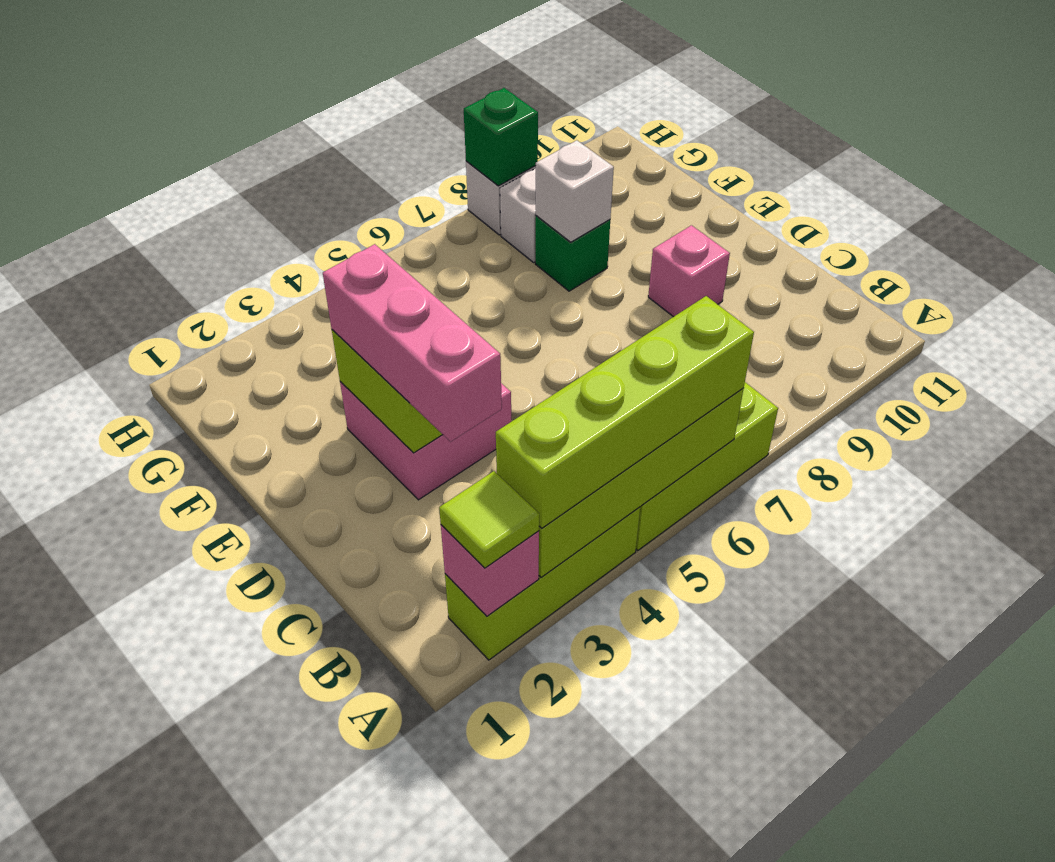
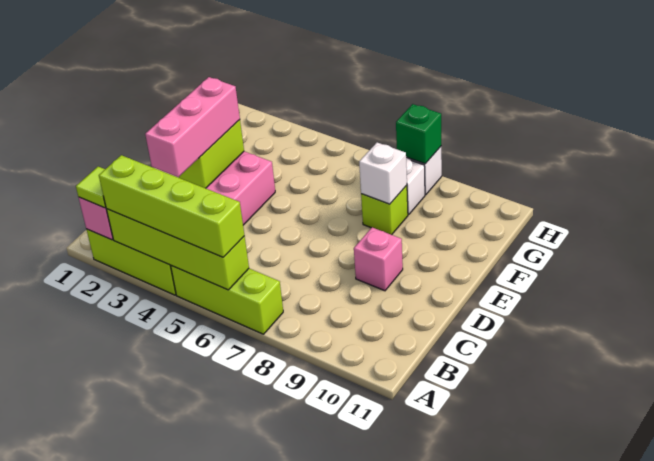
green brick F8 level 1 -> lime brick F8 level 1

